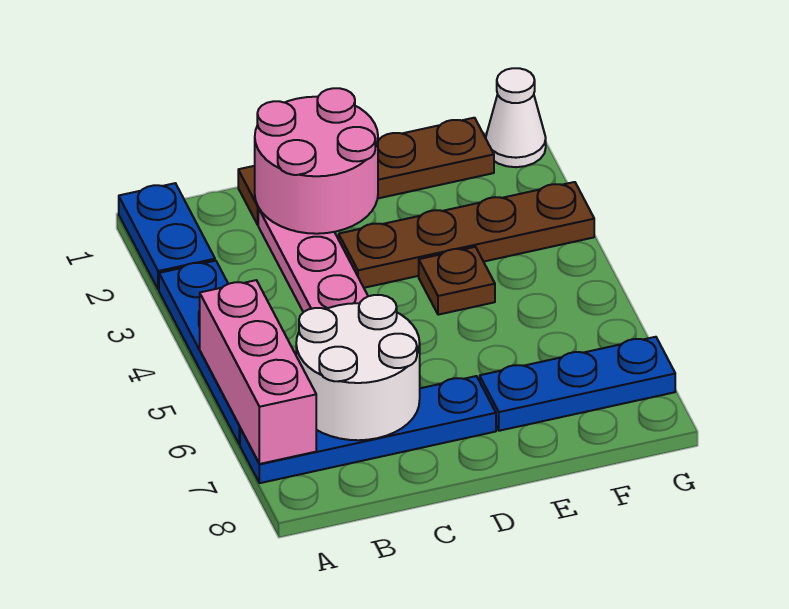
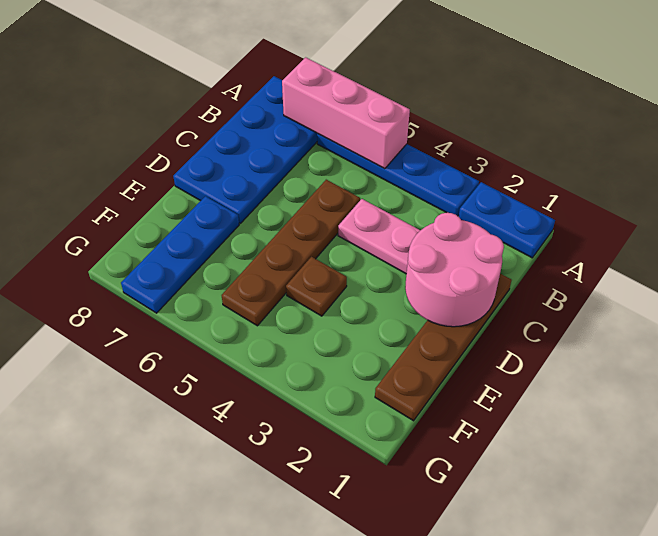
blue plate A7:D7 level 1 -> blue plate A7:D8 level 1
white round brick B6:C7 level 2 -> none
brown plate D3:G3 level 1 -> brown plate C5:F5 level 1
white cone G1 level 1 -> none

